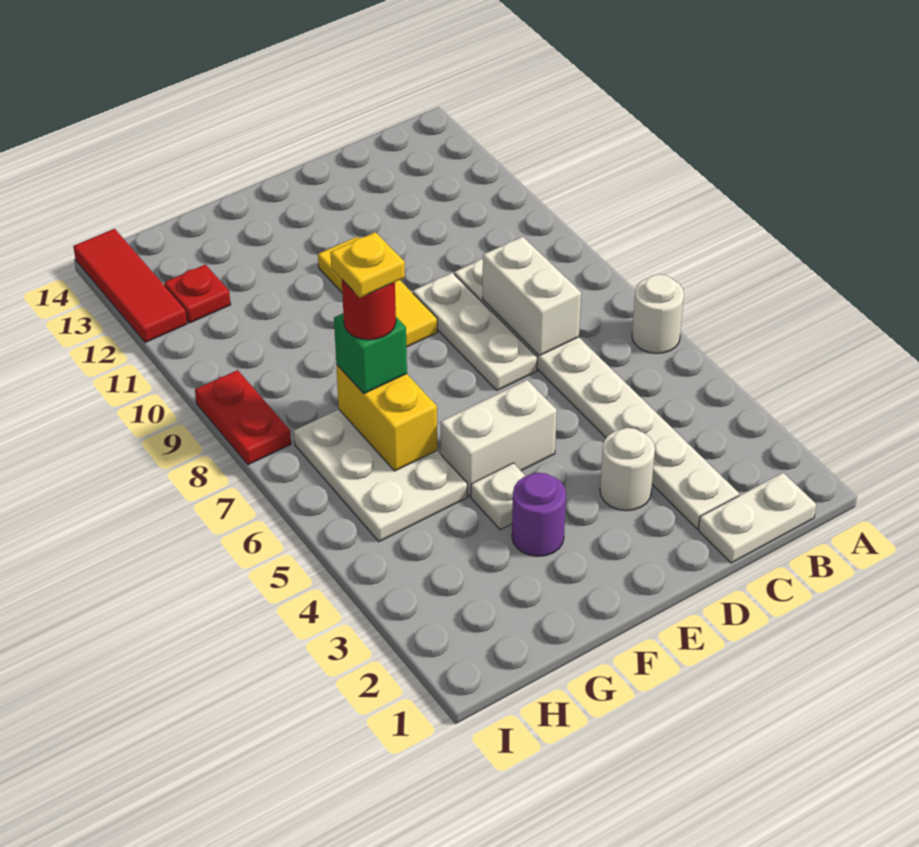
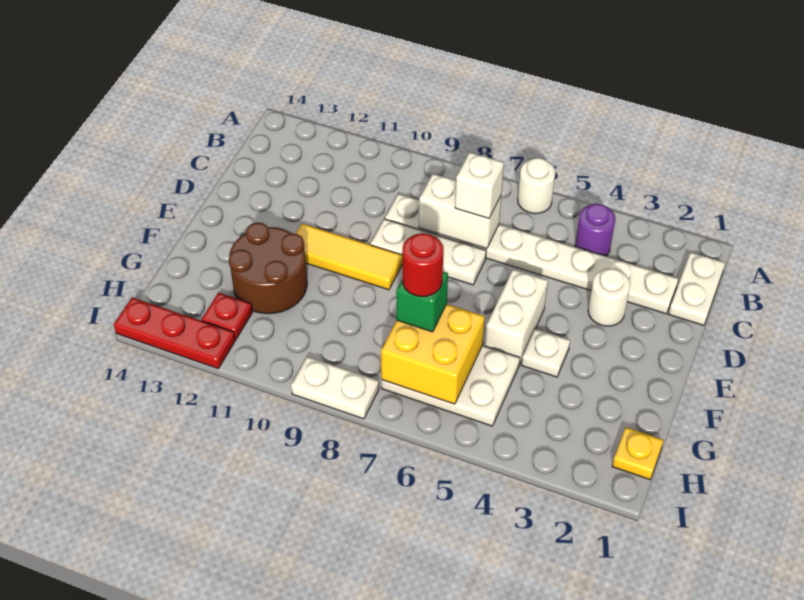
none -> white brick C7 level 3
purple round brick F3 level 1 -> purple round brick B4 level 1
none -> brown round brick F11:G12 level 1
yellow brick G6:G7 level 2 -> yellow brick G6:H7 level 2
yellow plate G7 level 5 -> yellow plate H1 level 1
red plate I8:I9 level 1 -> white plate I8:I9 level 1
red tile I12:I14 level 1 -> red plate I12:I14 level 1

